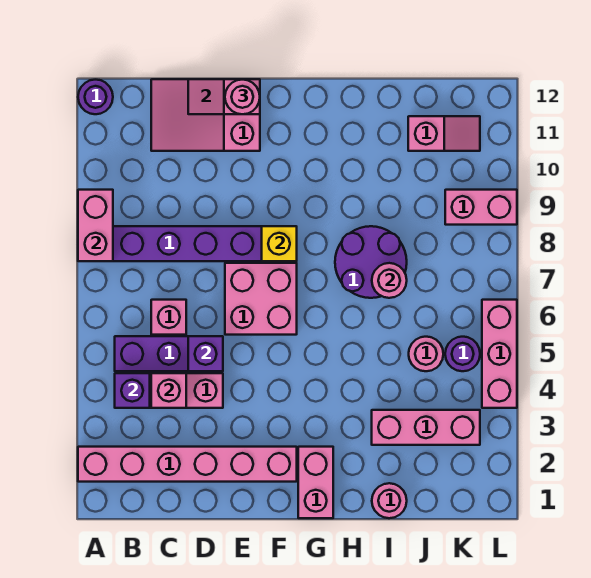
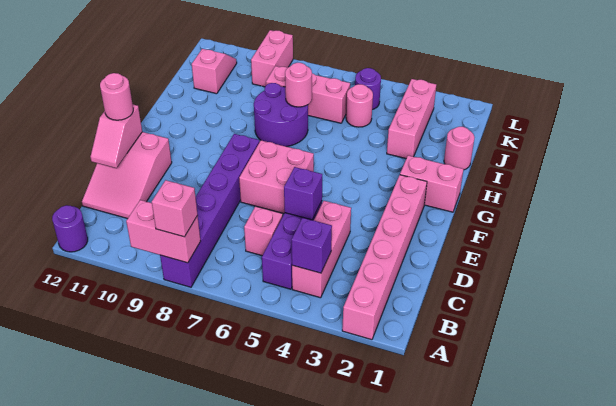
pink brick C4 level 2 -> pink brick A8 level 3
yellow brick F8 level 2 -> none
pink brick L4:L6 level 1 -> pink brick J6:J8 level 1

